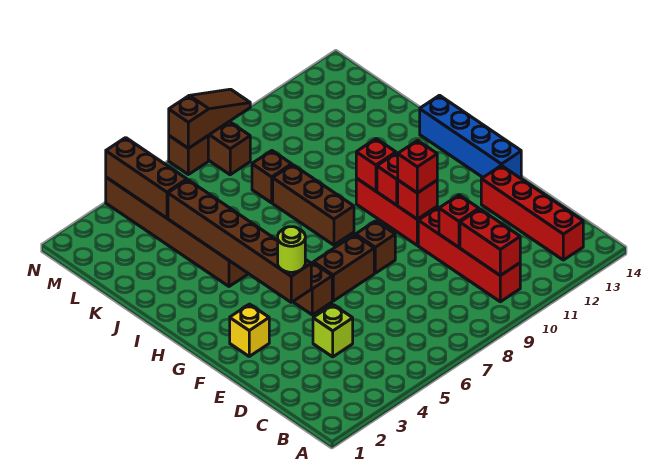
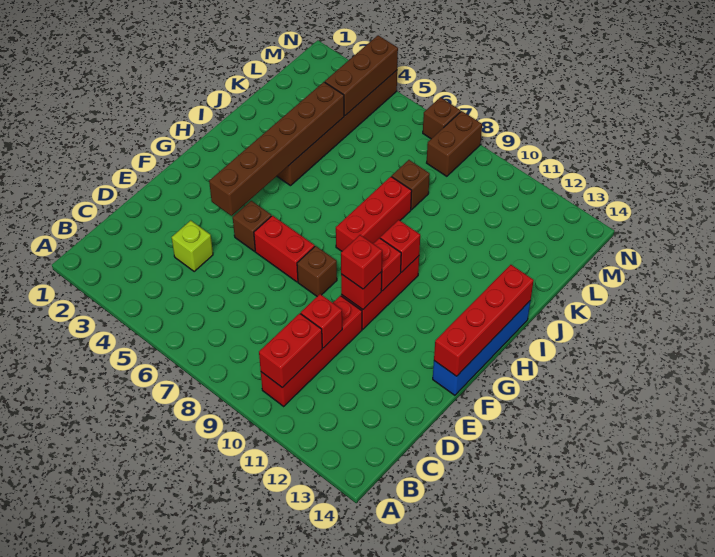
red brick B13:E13 level 1 -> red brick F14:I14 level 2
yellow brick F2 level 1 -> none
lime round brick F4 level 3 -> none
brown brick F6:F7 level 1 -> red brick F6:F7 level 1
brown brick H8:J8 level 1 -> red brick H8:J8 level 1
brown slope N7:N9 level 2 top 7 -> none

